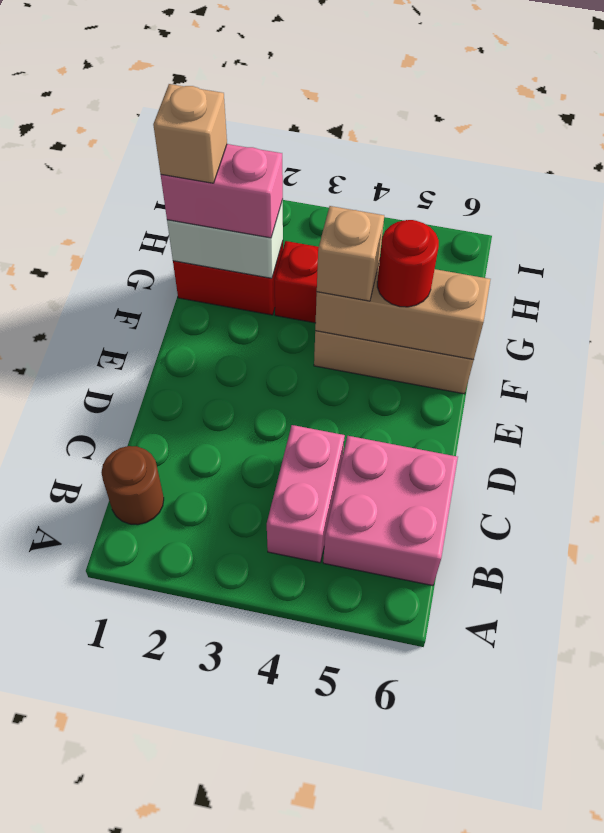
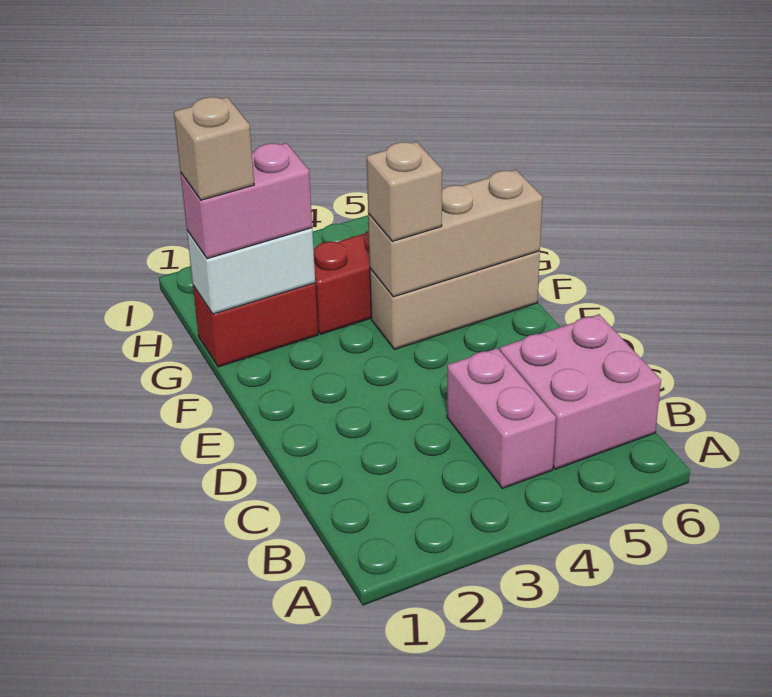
brown round brick B1 level 1 -> none
red round brick F5 level 3 -> none

